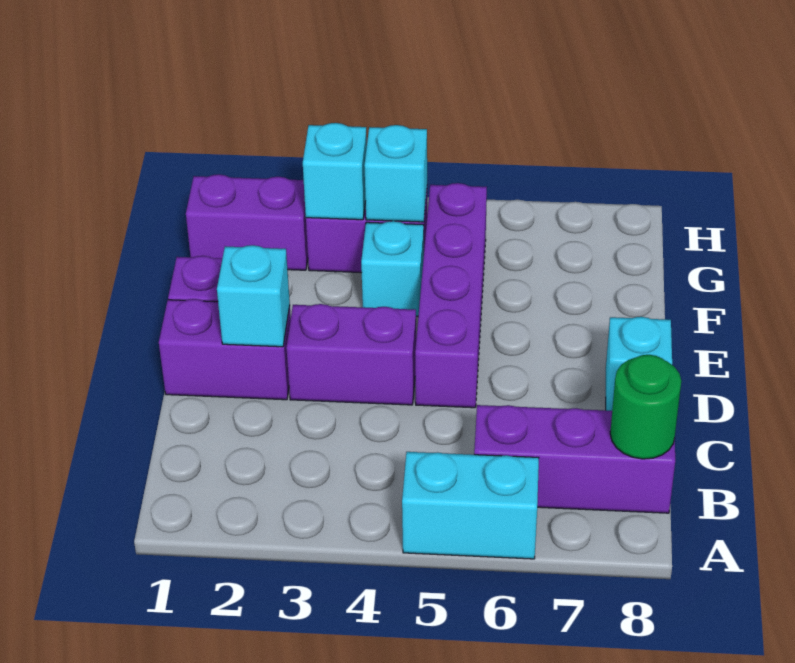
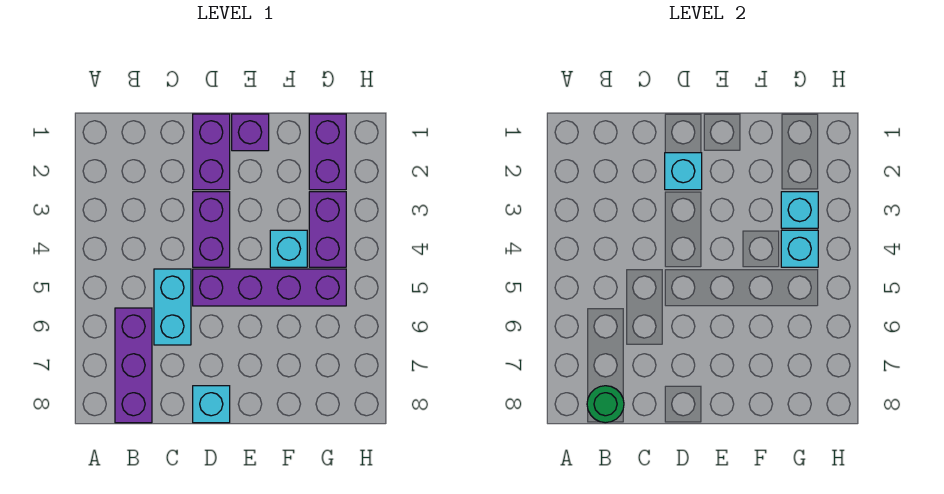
cyan brick A5:A6 level 1 -> cyan brick C5:C6 level 1

